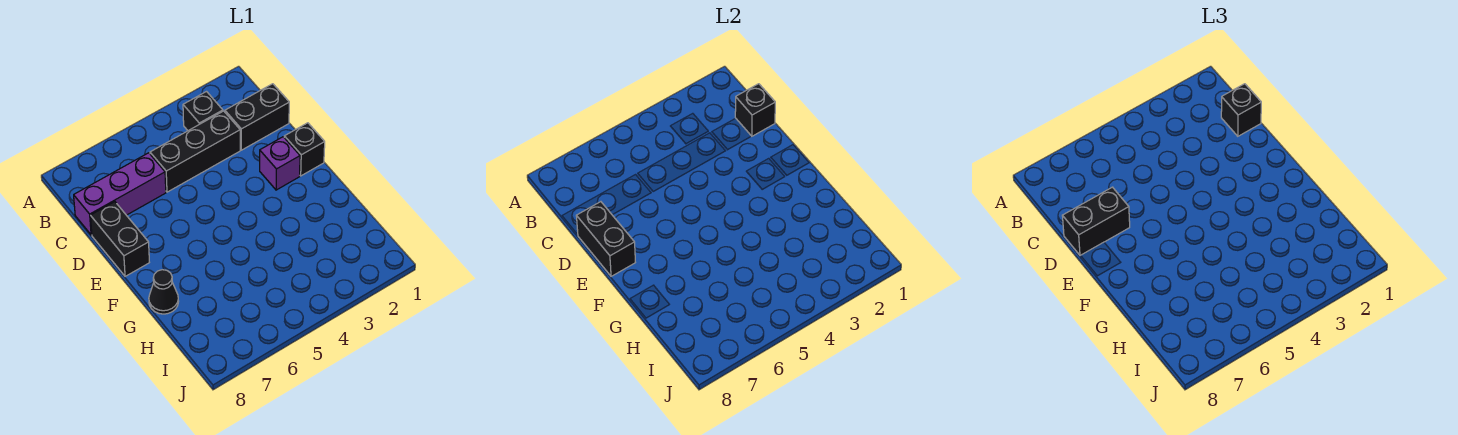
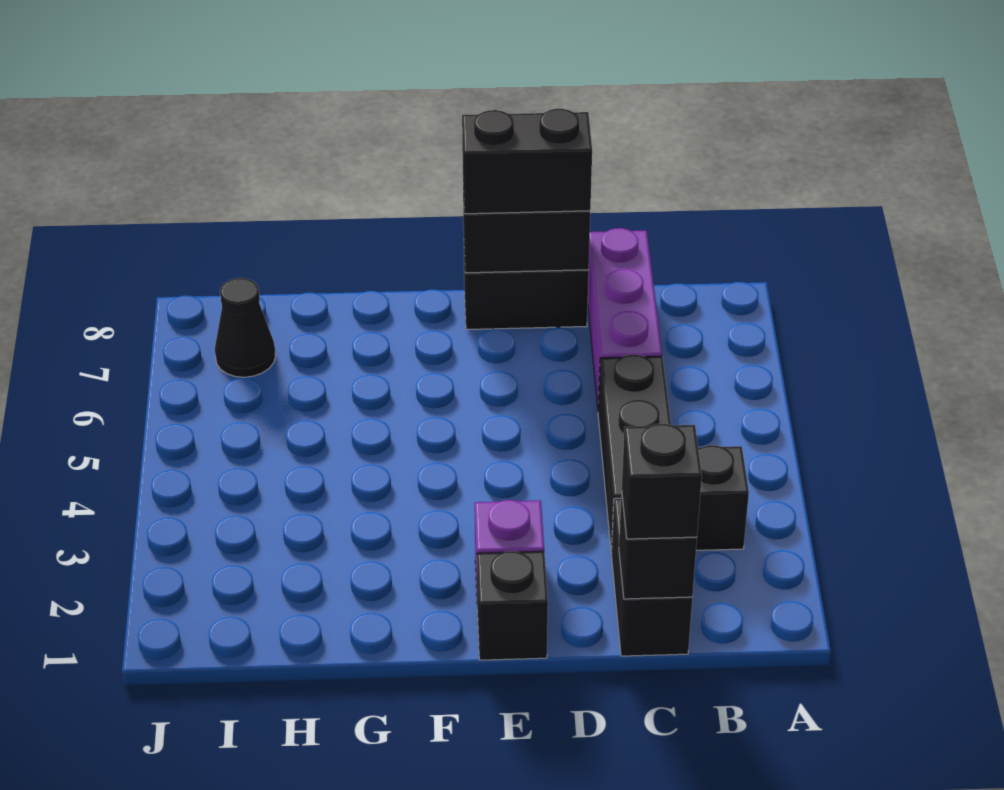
black brick D7:D8 level 3 -> black brick D8:E8 level 3
black cone G8 level 1 -> black cone I7 level 1

